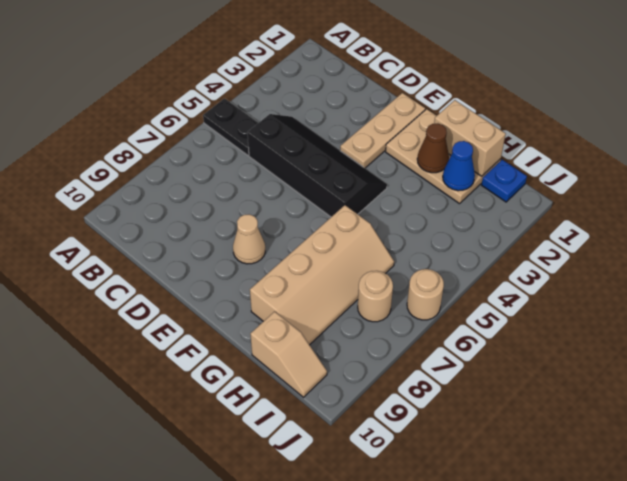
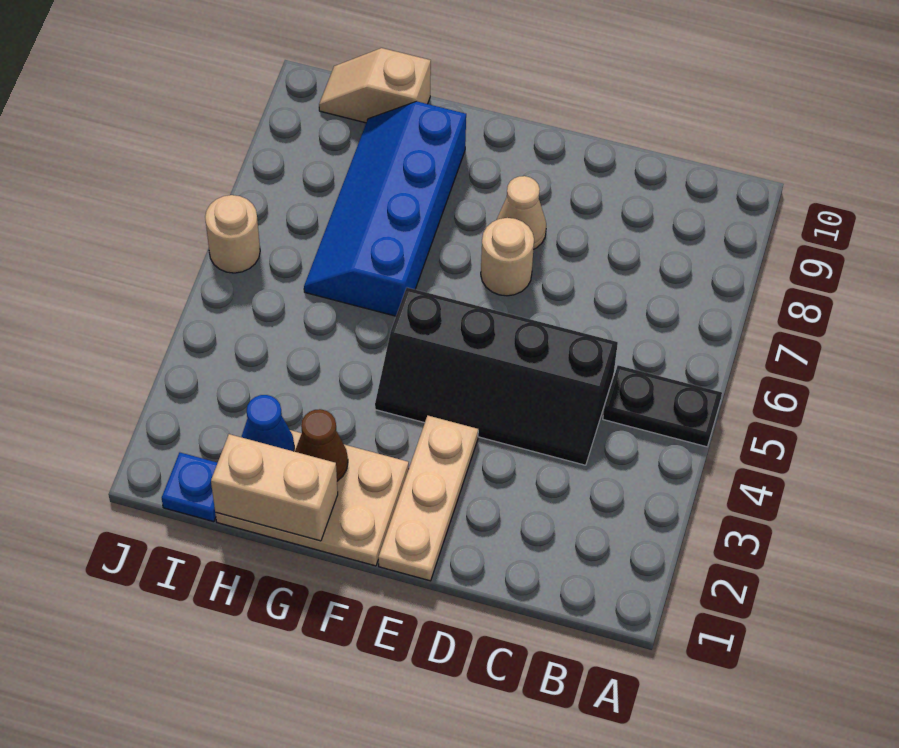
tan slope G6:H9 level 1 top G -> blue slope G6:H9 level 1 top G
tan round brick I7 level 1 -> tan round brick E7 level 1

